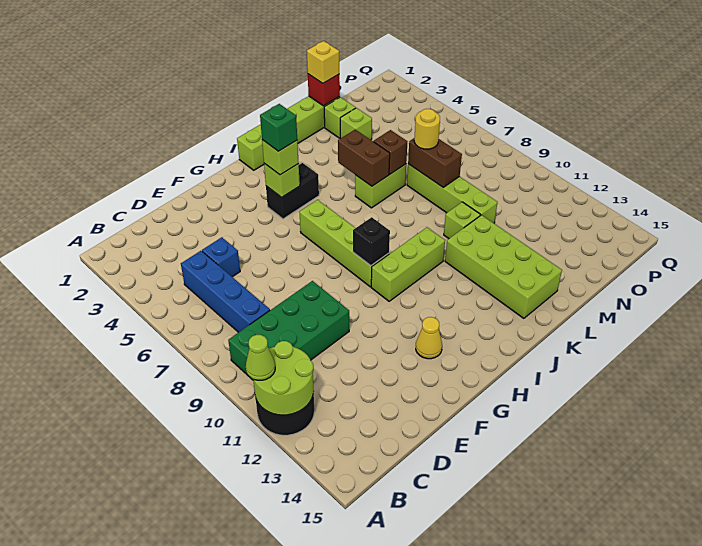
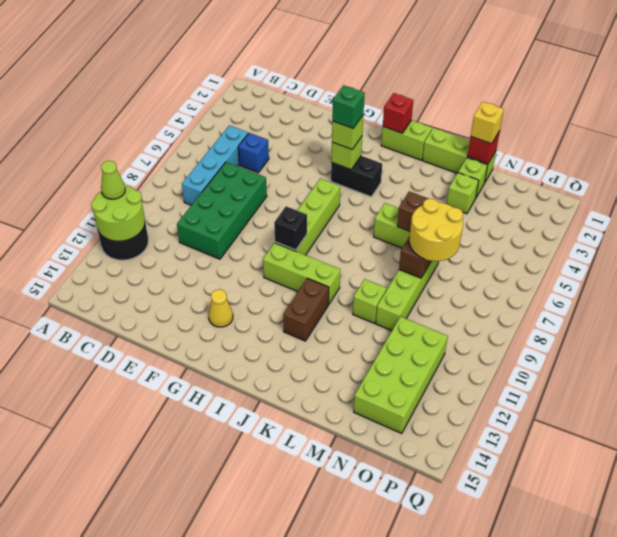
green brick B9:E10 level 1 -> green brick D7:E10 level 1
blue brick C5:C8 level 1 -> cyan brick C5:C8 level 1
none -> red brick I1 level 2
brown brick K5:K6 level 2 -> brown brick J11:J12 level 1
lime brick K11:L14 level 1 -> lime brick N11:O14 level 1
yellow round brick M7 level 3 -> yellow round brick M7:N8 level 3

